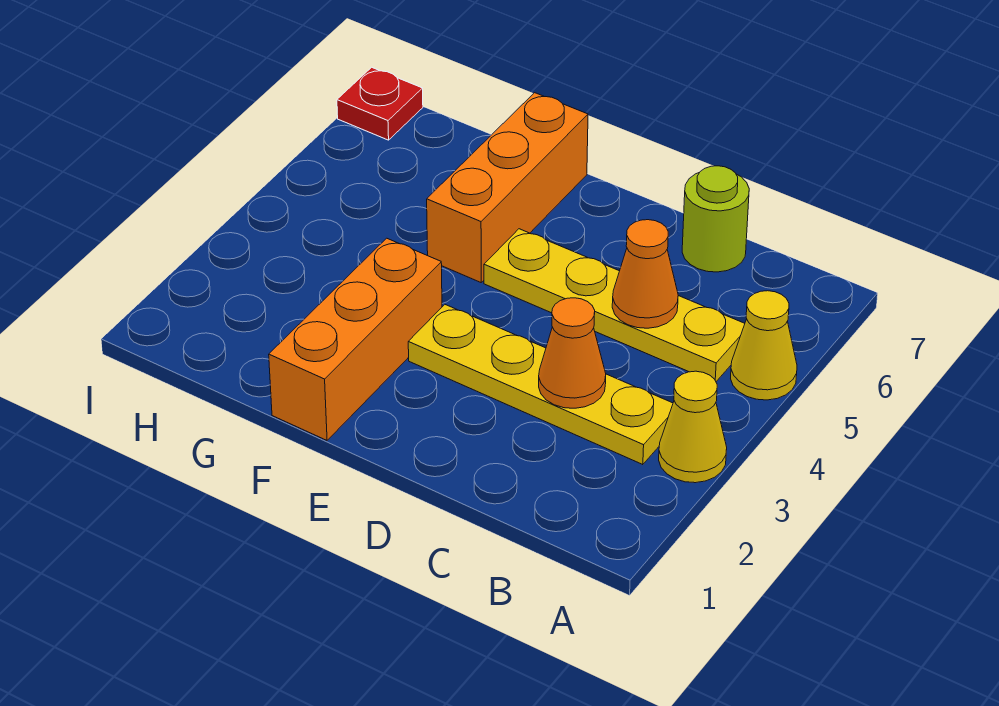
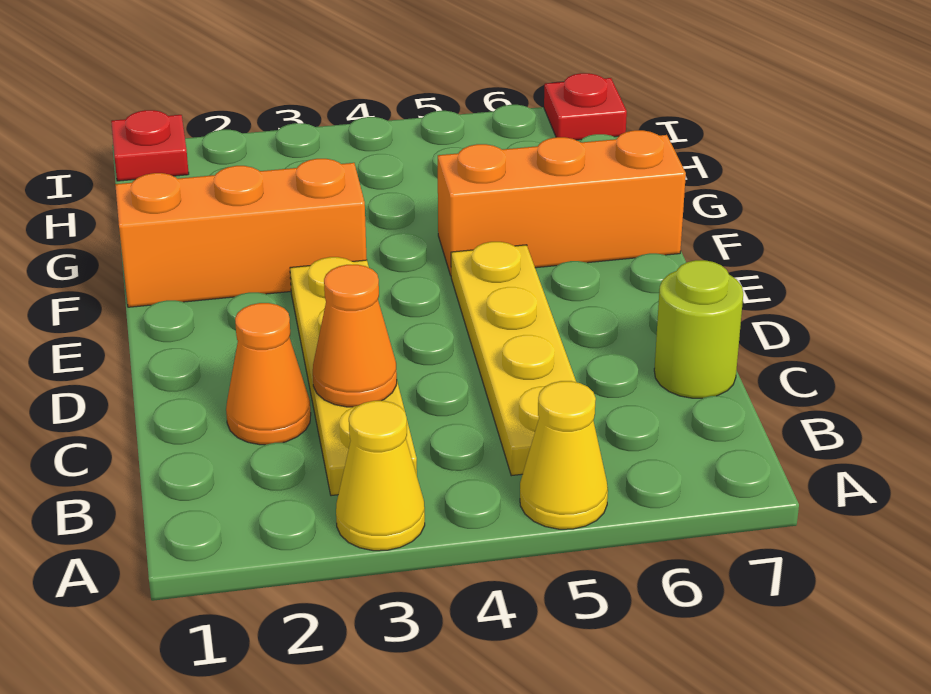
orange cone C5 level 2 -> orange cone C2 level 1
none -> red plate I1 level 1

